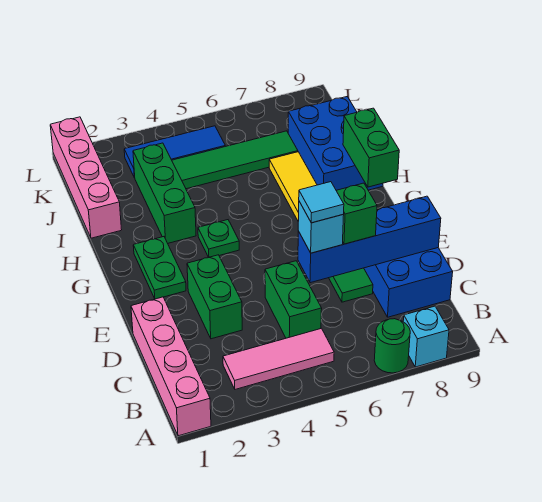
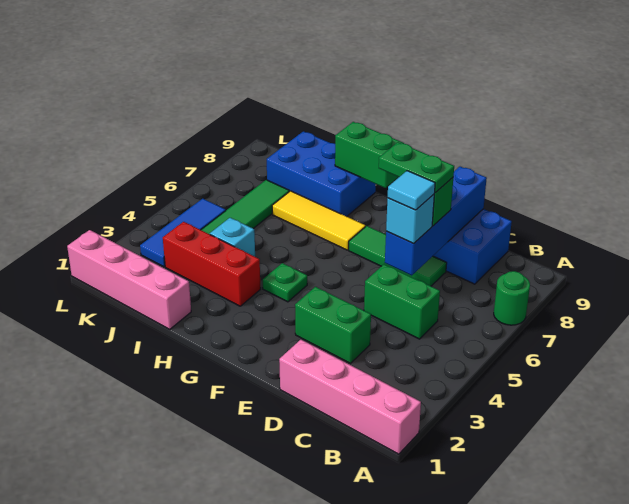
cyan brick A8 level 1 -> cyan brick I4 level 1
pink tile B3:B5 level 1 -> none
green plate F2:G2 level 1 -> green plate D7:E7 level 4
green brick H3:J3 level 1 -> red brick H3:J3 level 1

